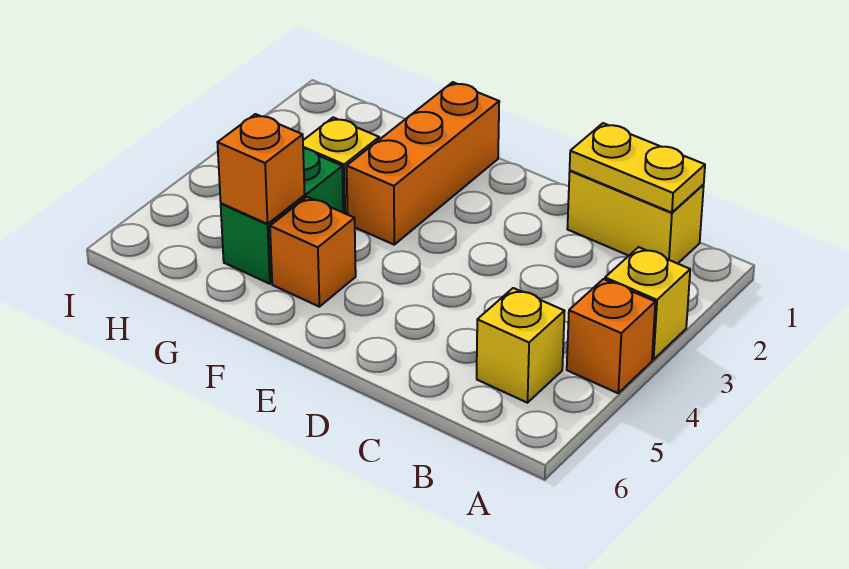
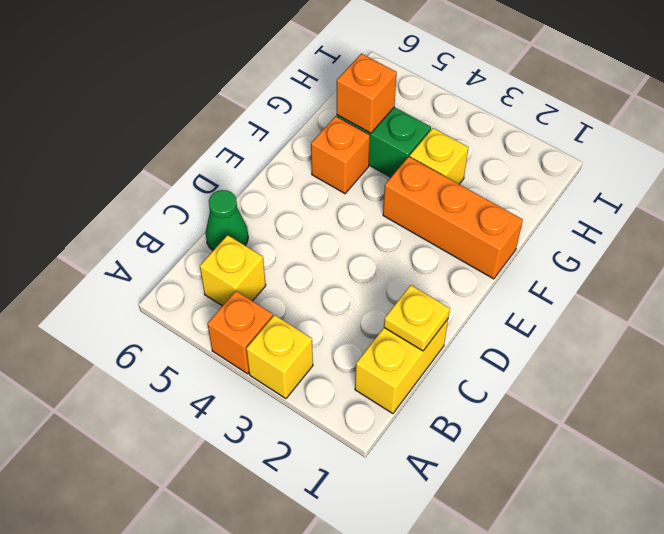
yellow plate B1:C1 level 2 -> yellow plate C1 level 2
none -> green cone C6 level 1

